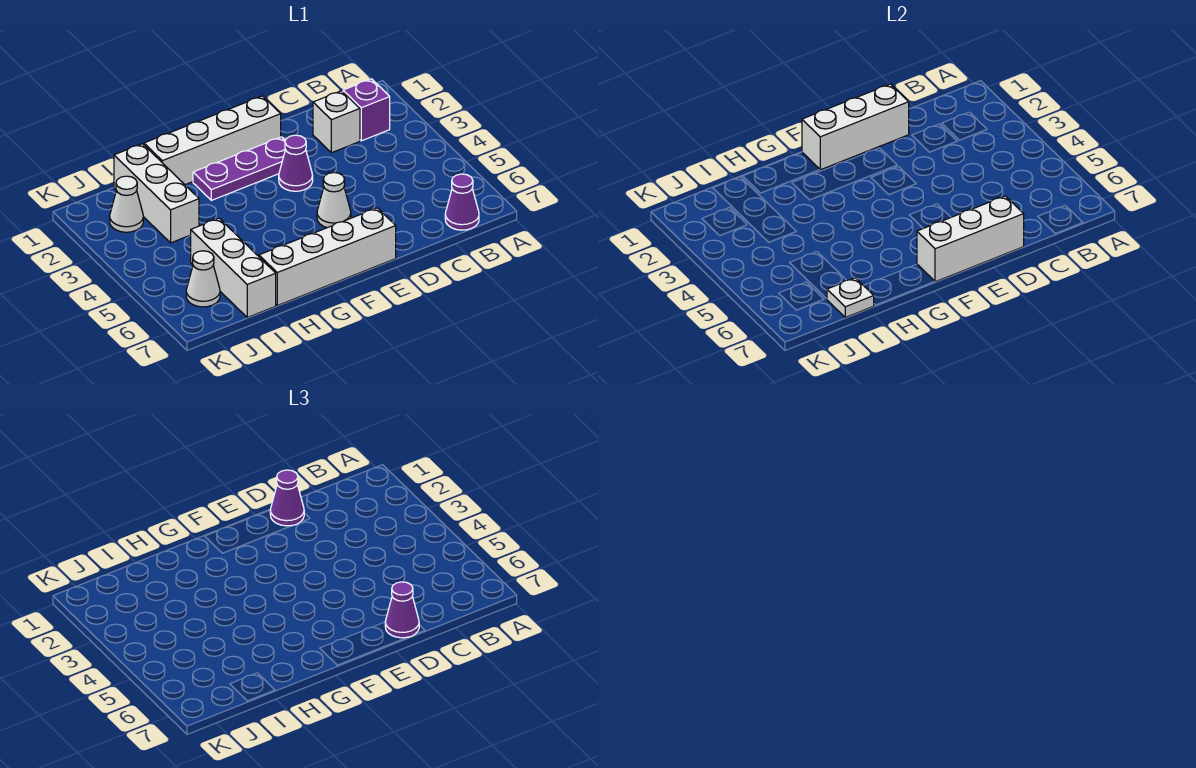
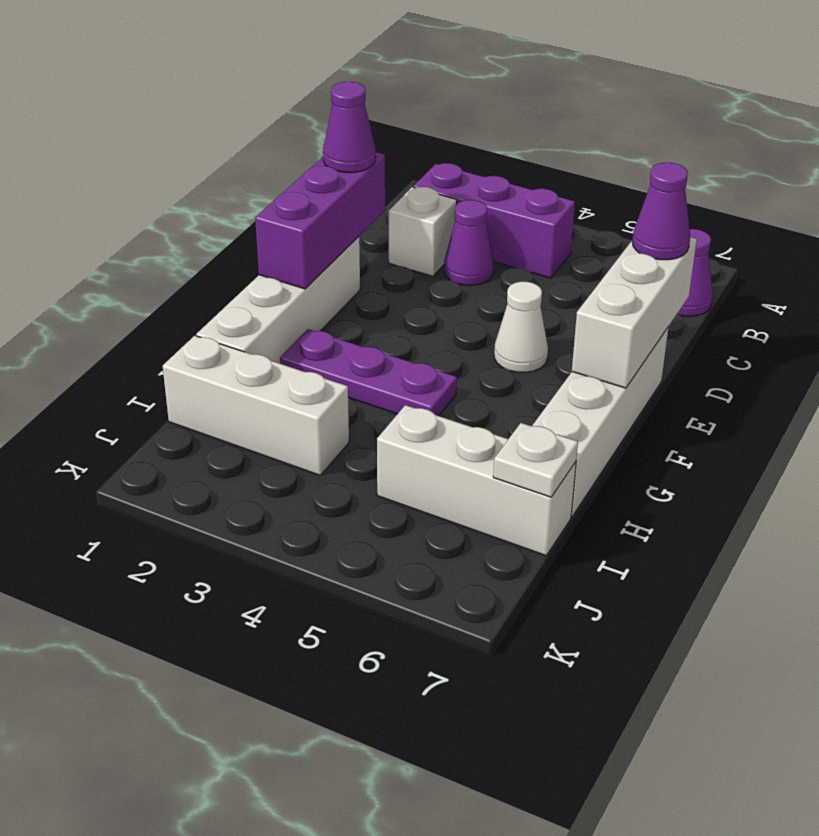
purple brick B2 level 1 -> purple brick B2:B4 level 1
white brick D1:F1 level 2 -> purple brick D1:F1 level 2
purple plate E2:G2 level 1 -> purple plate G2:G4 level 1
purple cone E3 level 1 -> purple cone C3 level 1
white cone J2 level 1 -> none
white cone J6 level 1 -> none

